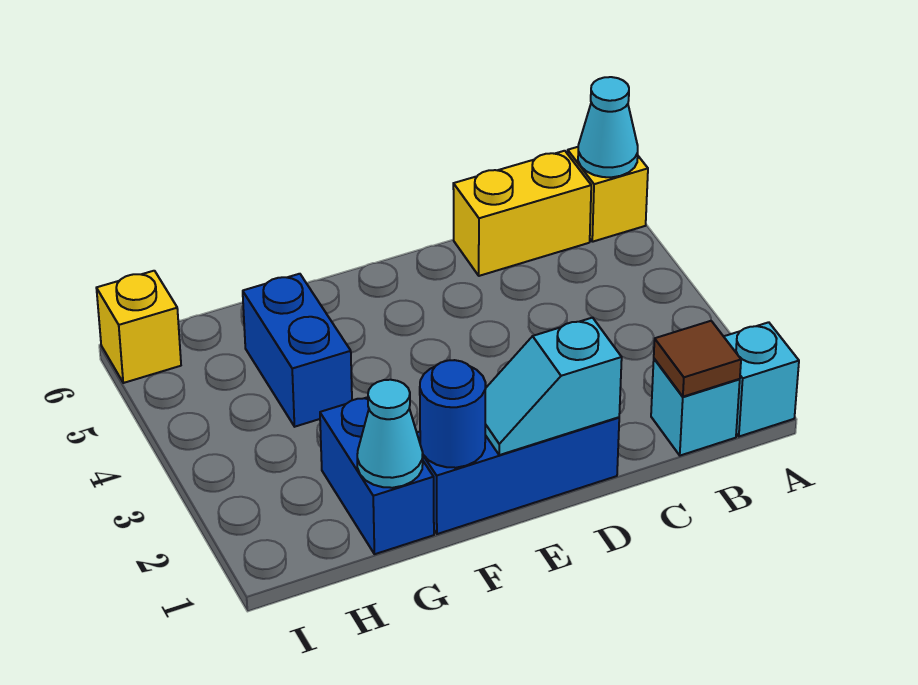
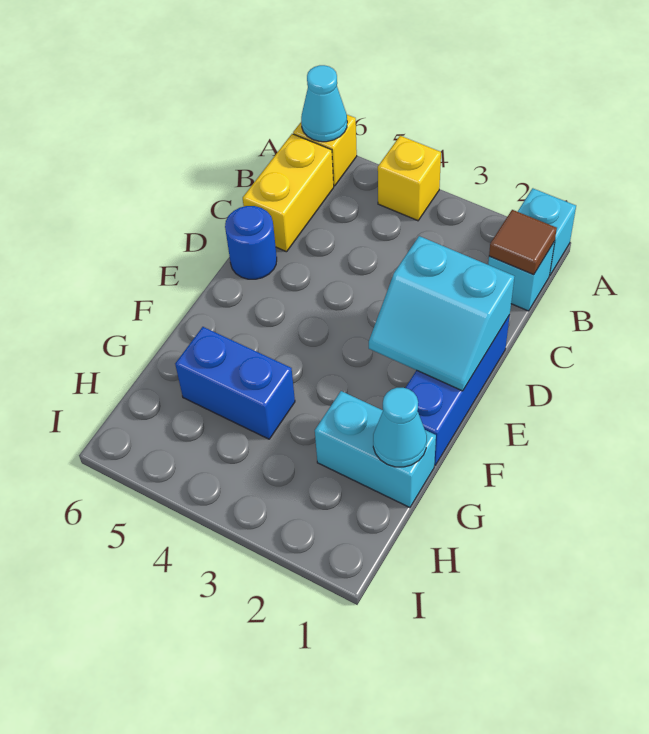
cyan slope D1:E1 level 2 top D -> cyan slope D1:E2 level 2 top D
blue round brick F1 level 2 -> blue round brick D6 level 1
blue brick G1:G2 level 1 -> cyan brick G1:G2 level 1
yellow brick I6 level 1 -> yellow brick A4 level 1

